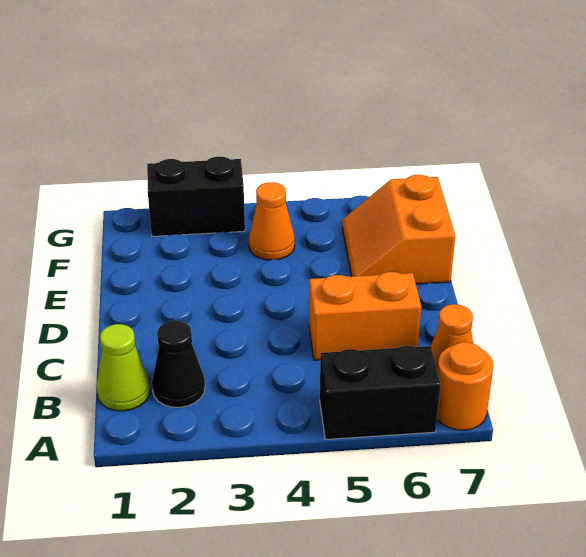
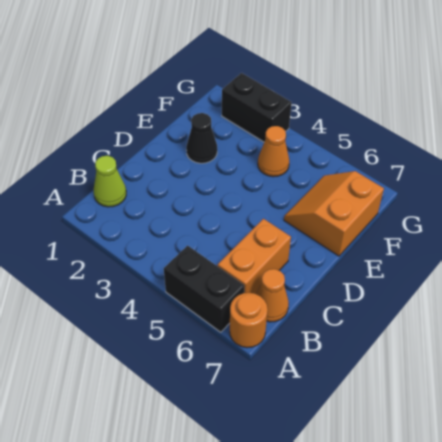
black cone B2 level 1 -> black cone E2 level 1
orange brick C5:C6 level 1 -> orange brick B6:C6 level 1

